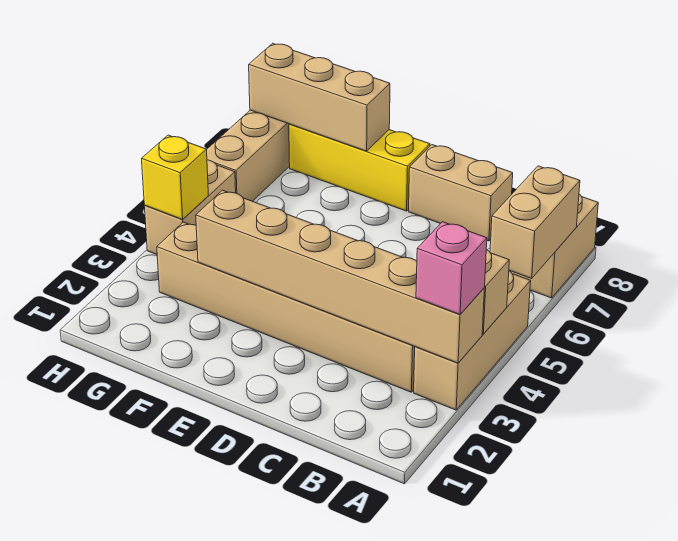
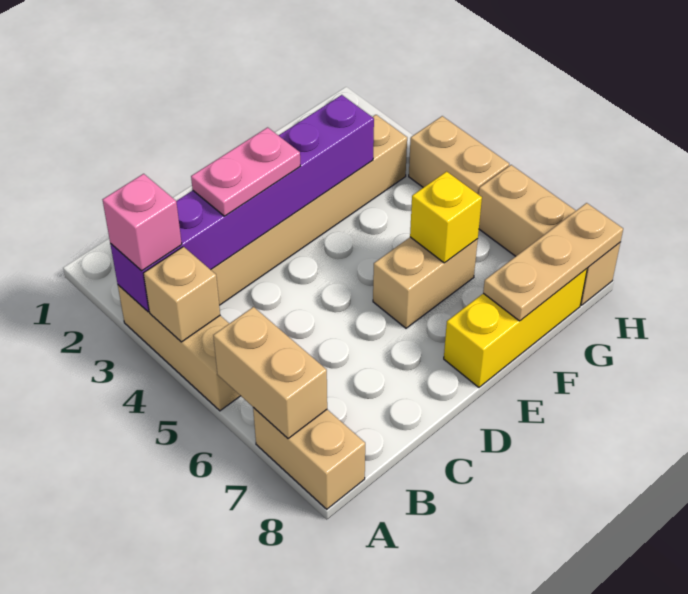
tan brick A3:F3 level 2 -> purple brick A3:F3 level 2
none -> pink plate C3:D3 level 3
tan brick C8:D8 level 1 -> tan brick E6:F6 level 1
tan brick F8:H8 level 2 -> tan plate F8:H8 level 2
yellow brick H4 level 2 -> yellow brick F6 level 2

